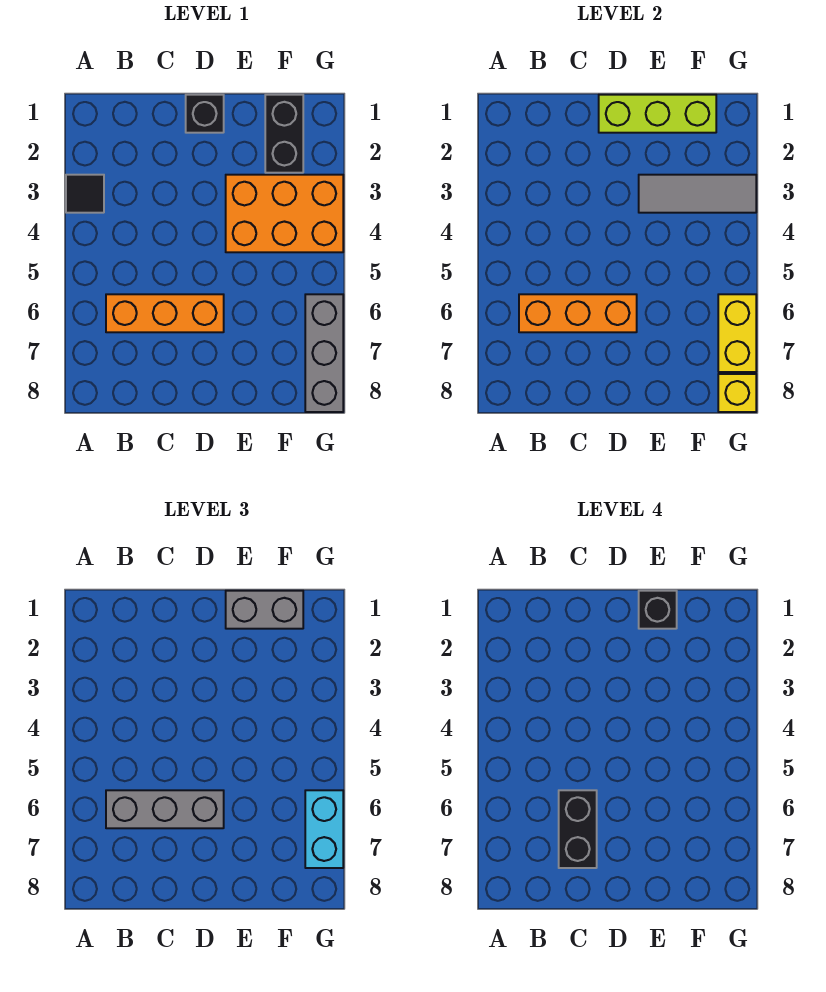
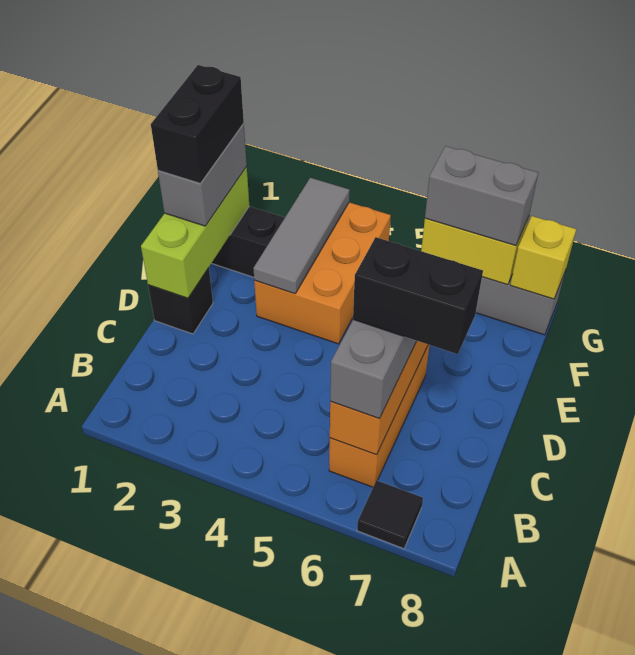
black tile A3 level 1 -> black tile A7 level 1
black brick E1 level 4 -> black brick E1:F1 level 4
cyan brick G6:G7 level 3 -> grey brick G6:G7 level 3

